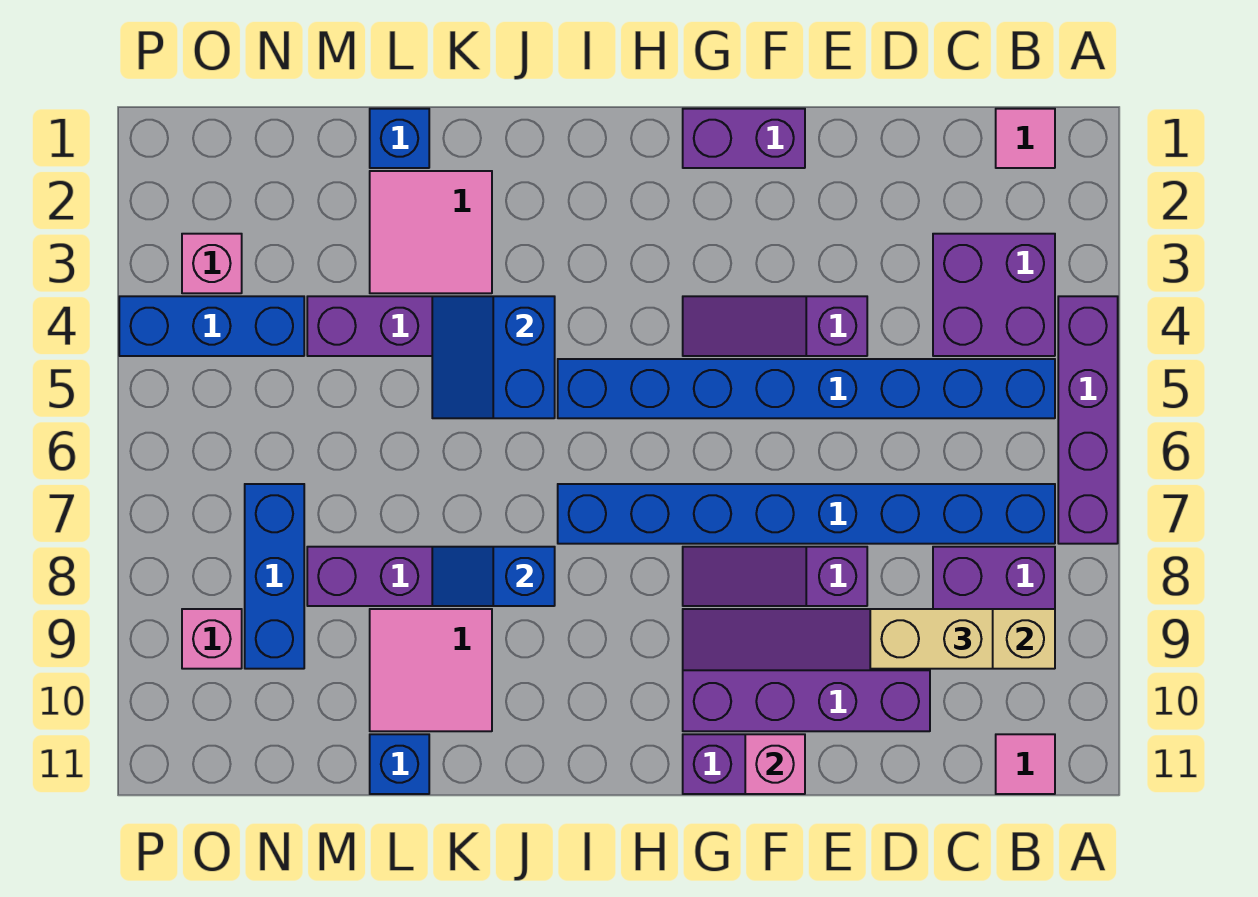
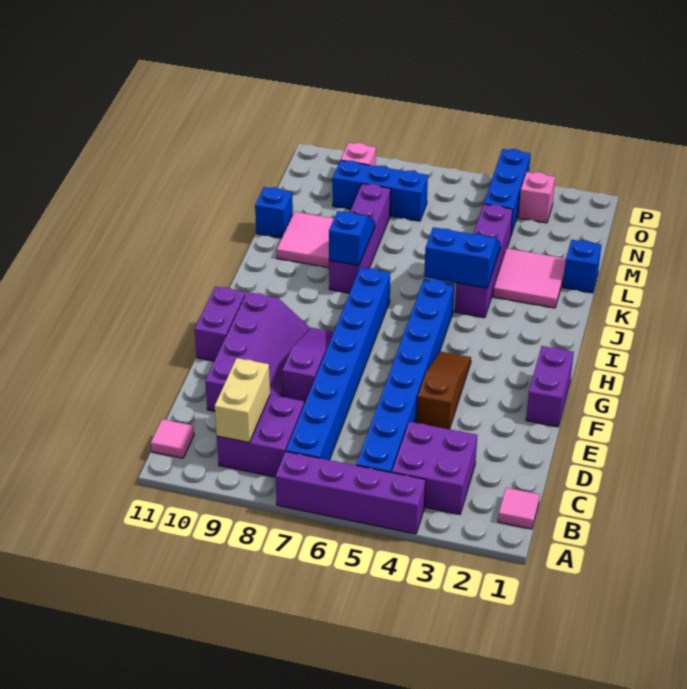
tan brick C9:D9 level 3 -> none
purple slope E4:G4 level 1 top E -> brown slope E4:G4 level 1 top E
pink brick F11 level 2 -> none

